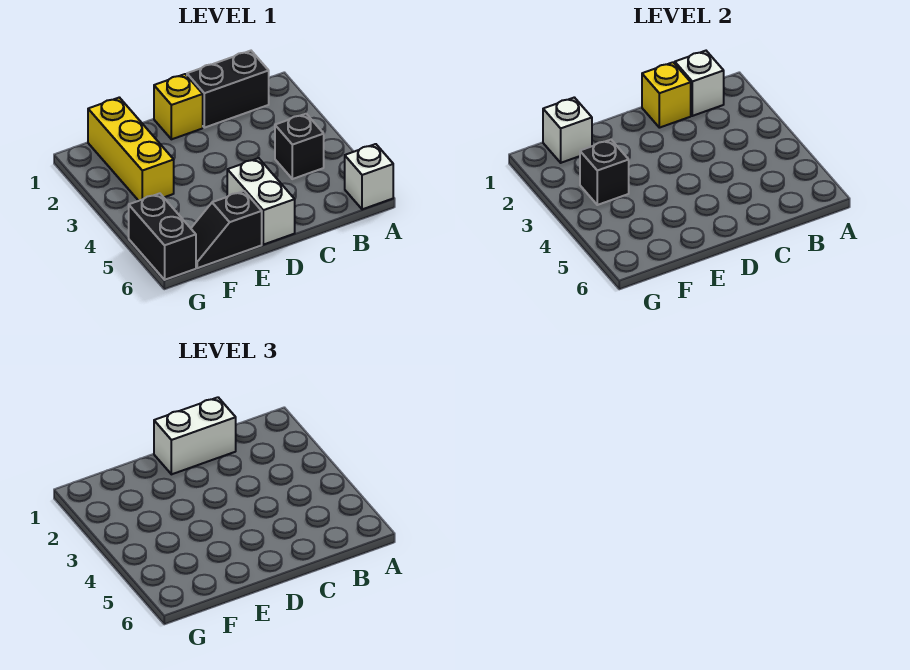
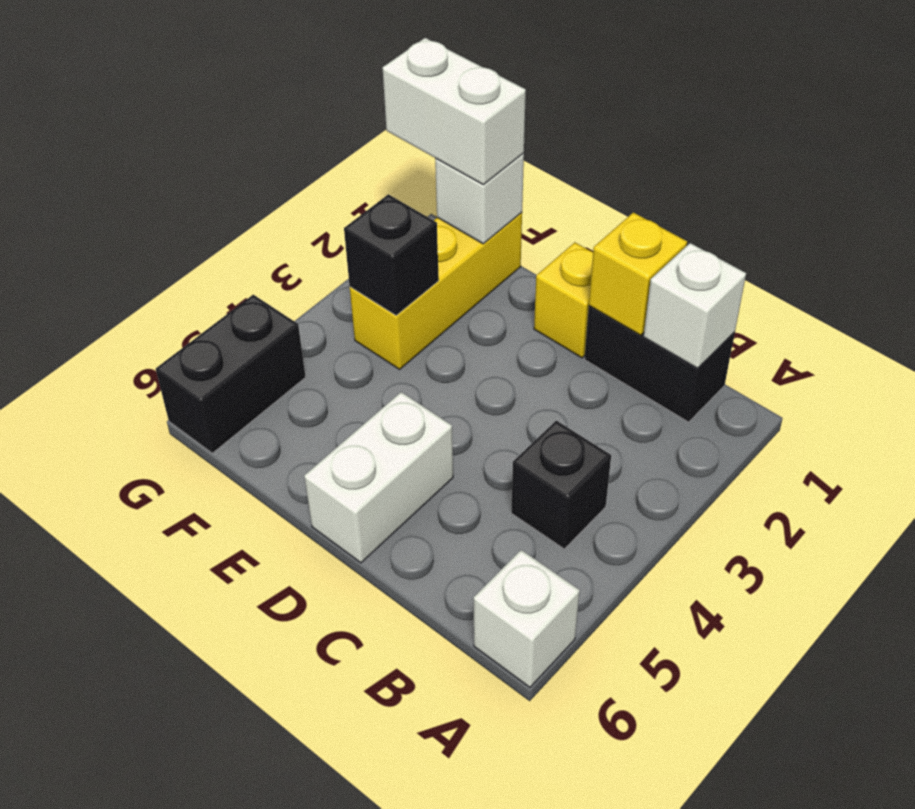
white brick C1:D1 level 3 -> white brick F1:G1 level 3
black slope E6:F6 level 1 top E -> none

